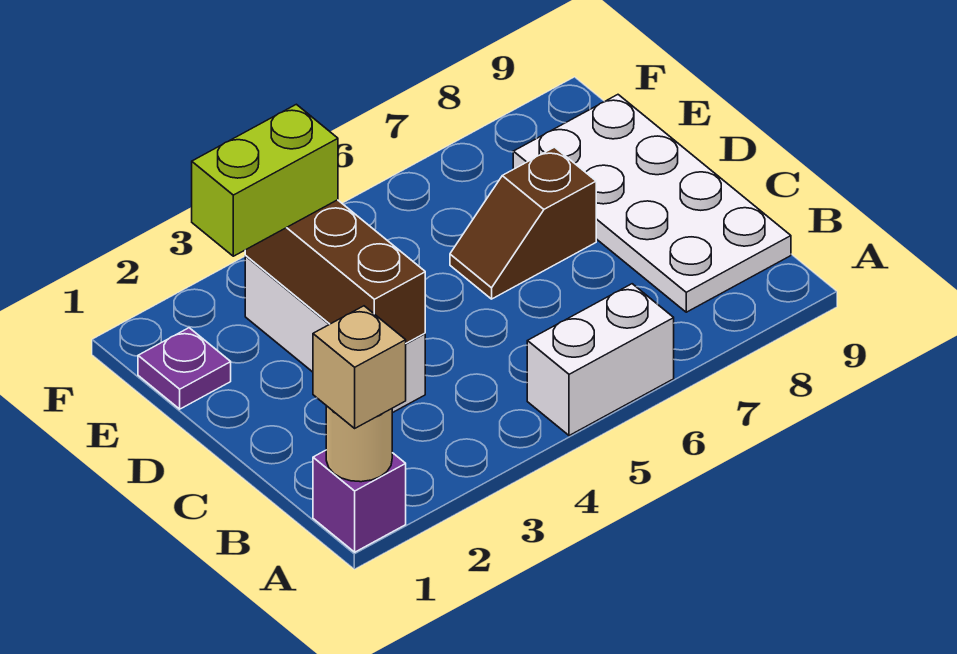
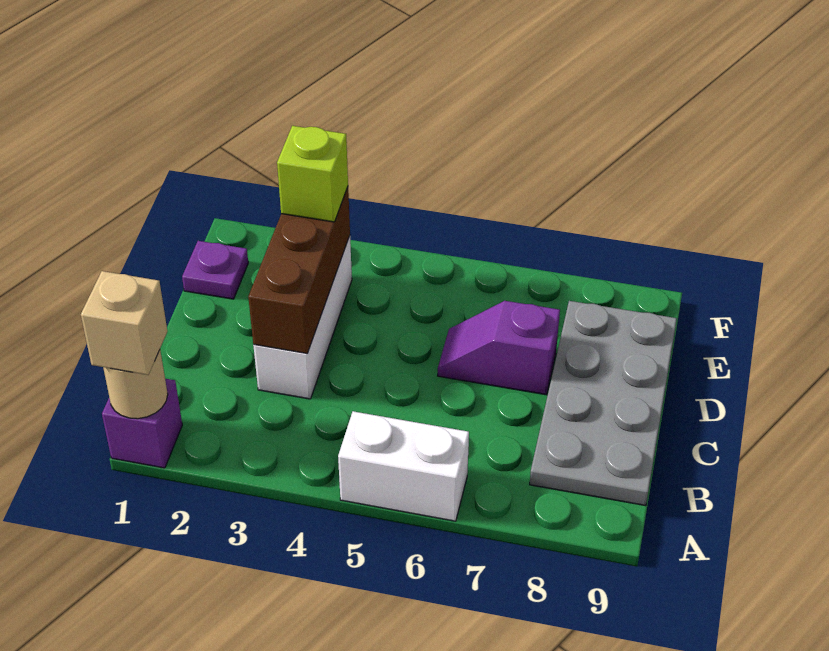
white plate B8:E9 level 1 -> grey plate B8:E9 level 1
brown slope D6:D7 level 1 top 7 -> purple slope D6:D7 level 1 top 7
lime brick E2:E3 level 3 -> lime brick E3 level 3

